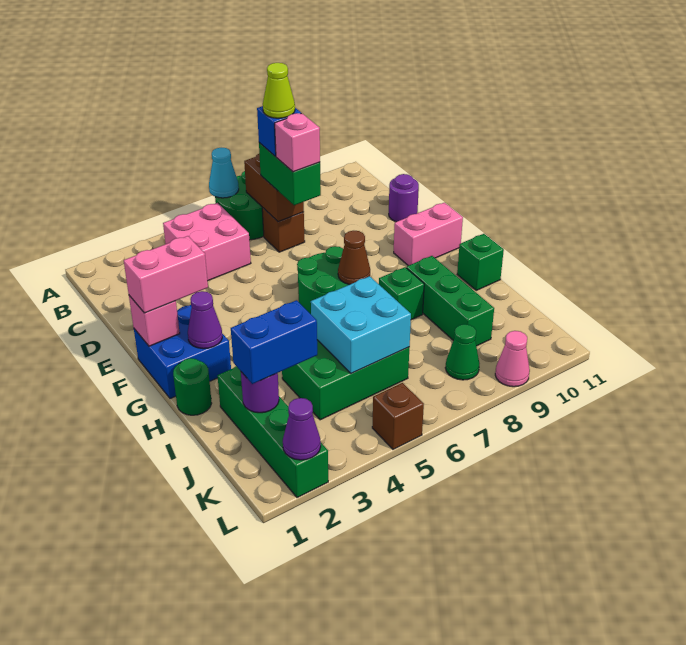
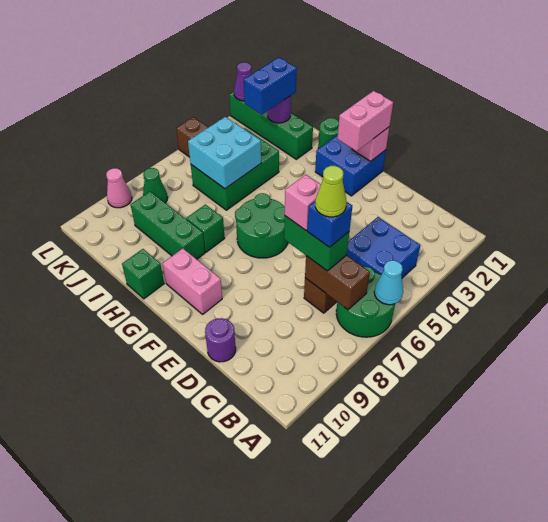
pink brick B4:C5 level 1 -> blue brick B4:C5 level 1
pink brick F10:F11 level 1 -> pink brick F10:G10 level 1
purple cone G2 level 2 -> none
brown cone G7 level 2 -> none

